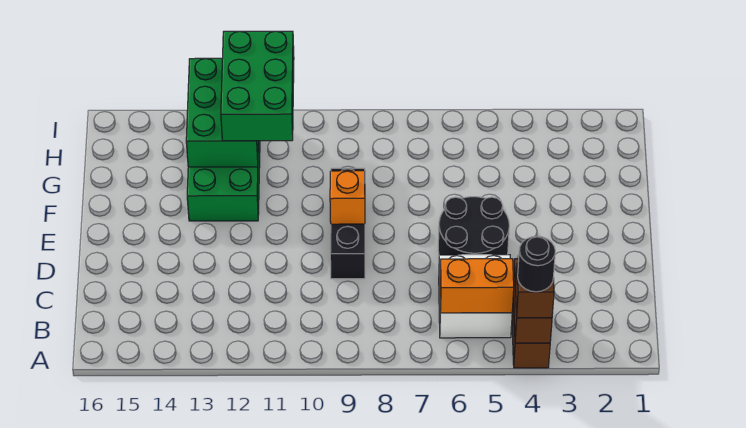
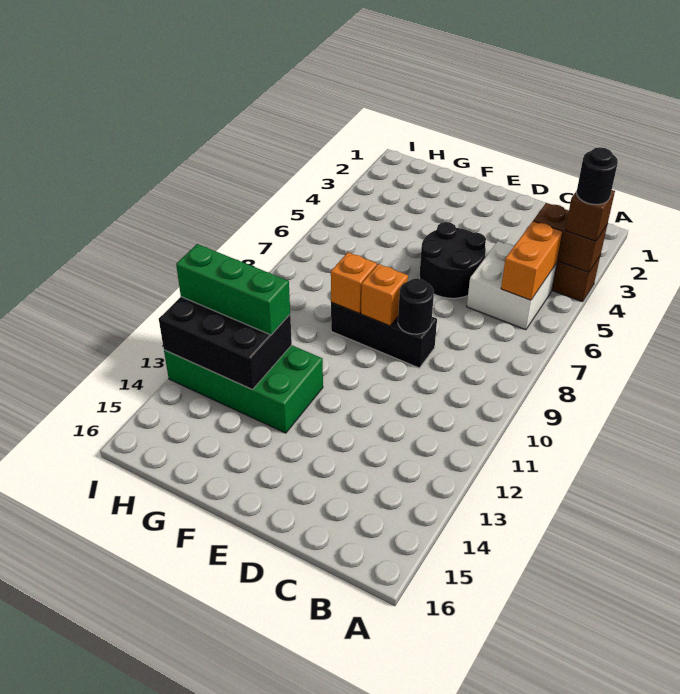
none -> black round brick D9 level 2
none -> orange brick F9 level 2
green brick G11:I12 level 3 -> green brick G12:I12 level 3
green brick G12:I13 level 2 -> black brick G12:I13 level 2

